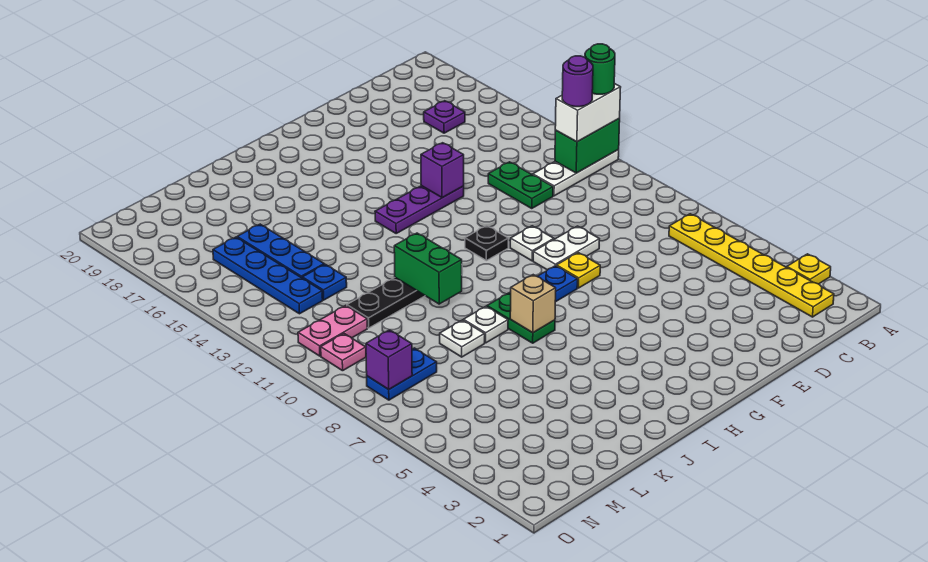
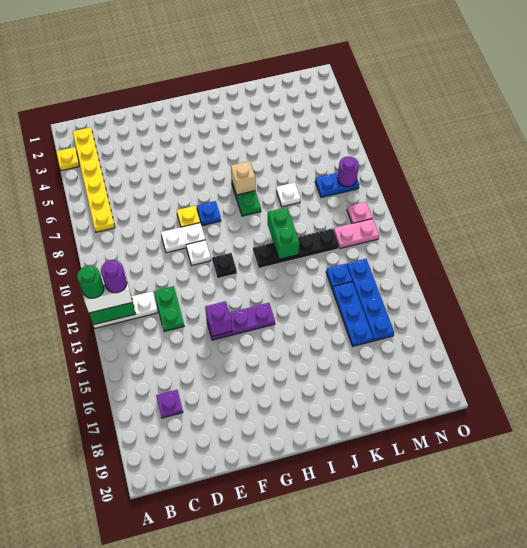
white plate J8 level 1 -> none
purple brick N8 level 2 -> purple round brick N8 level 2

